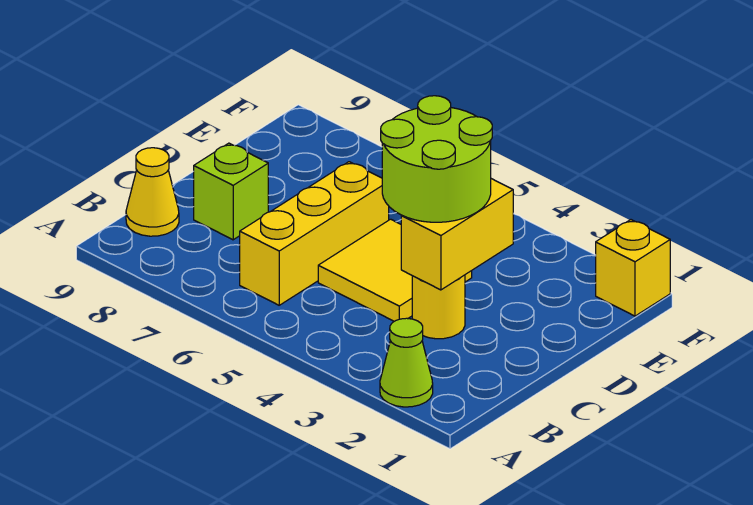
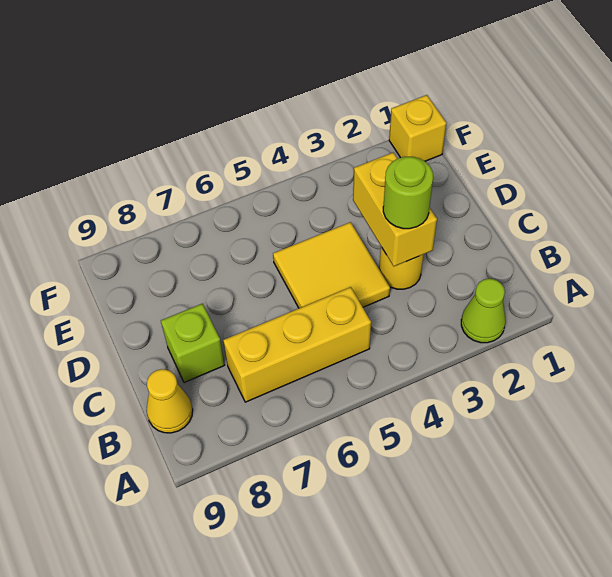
yellow brick B6:D6 level 1 -> yellow brick B5:B7 level 1
lime round brick C3:D4 level 3 -> lime round brick C3 level 3

